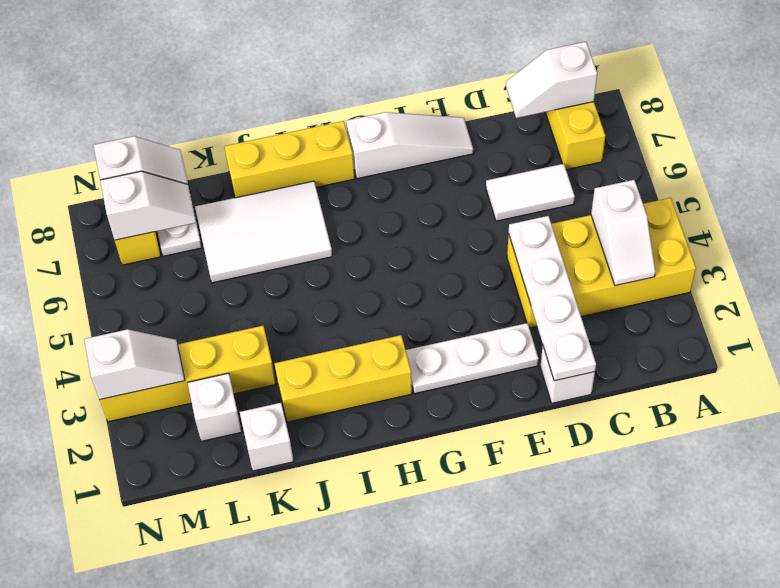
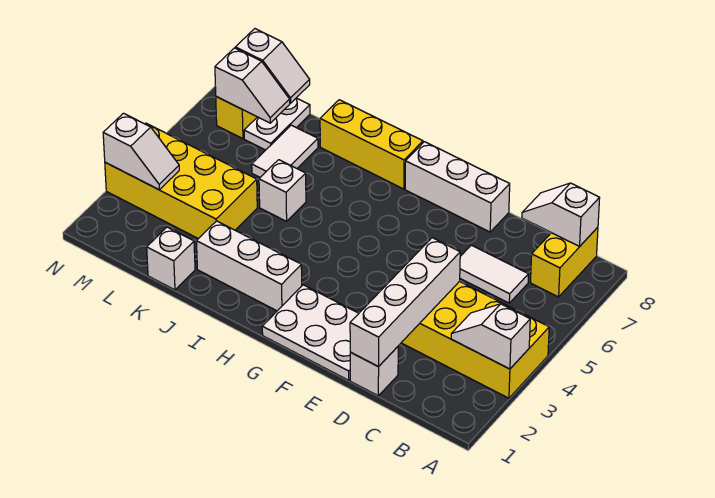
white slope B3:B4 level 2 top 4 -> white slope A3:B3 level 2 top A
white plate D1:D4 level 2 -> white brick D1:D4 level 2
white plate E2:G2 level 1 -> white plate E1:G2 level 1
white slope E8:G8 level 1 top G -> white brick E8:G8 level 1
yellow brick H2:J2 level 1 -> white brick H2:J2 level 1
white tile I6:K7 level 1 -> white tile K6:K7 level 1
yellow brick K3:N3 level 1 -> yellow brick K3:N4 level 1
white brick L2 level 1 -> white brick J5 level 1

